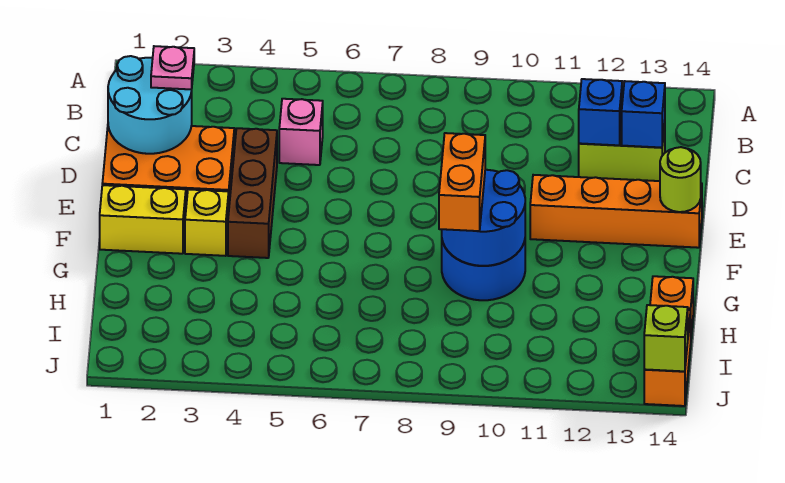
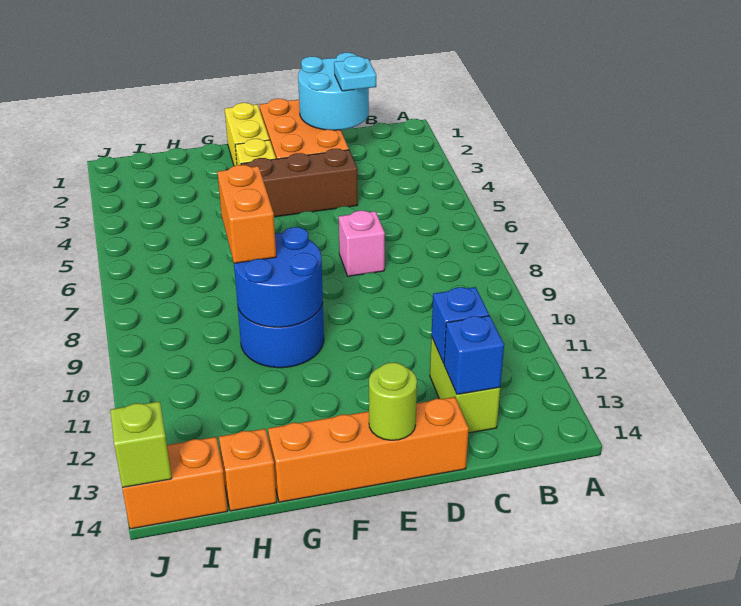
pink plate C2 level 3 -> cyan plate C2 level 3
pink brick C5 level 1 -> pink brick D7 level 1
orange brick E11:E14 level 1 -> orange brick D14:G14 level 1
orange brick F9:G9 level 3 -> orange brick G8:G9 level 3

